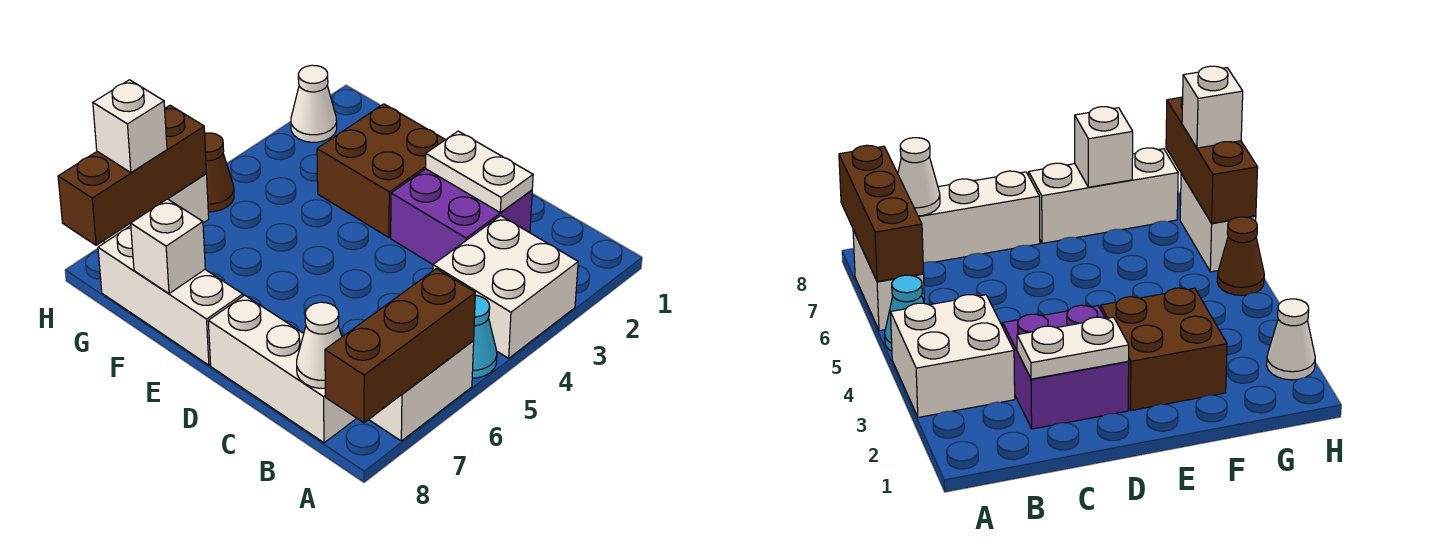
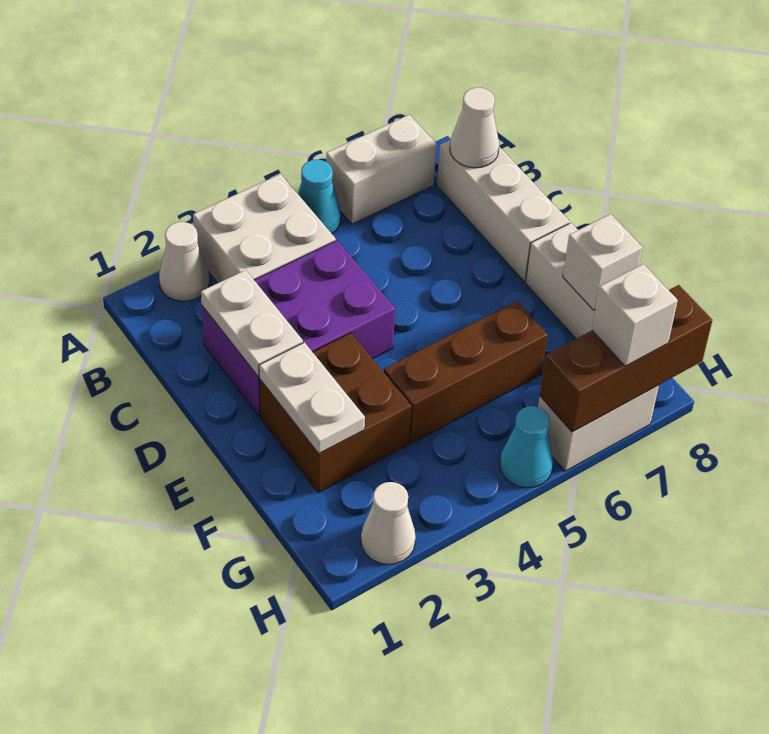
none -> white cone A2 level 1
brown brick A6:A8 level 2 -> brown brick F4:F6 level 1
purple brick C2:D3 level 1 -> purple brick C2:D4 level 1
none -> white plate E2:F2 level 2
brown cone H5 level 1 -> cyan cone H5 level 1

